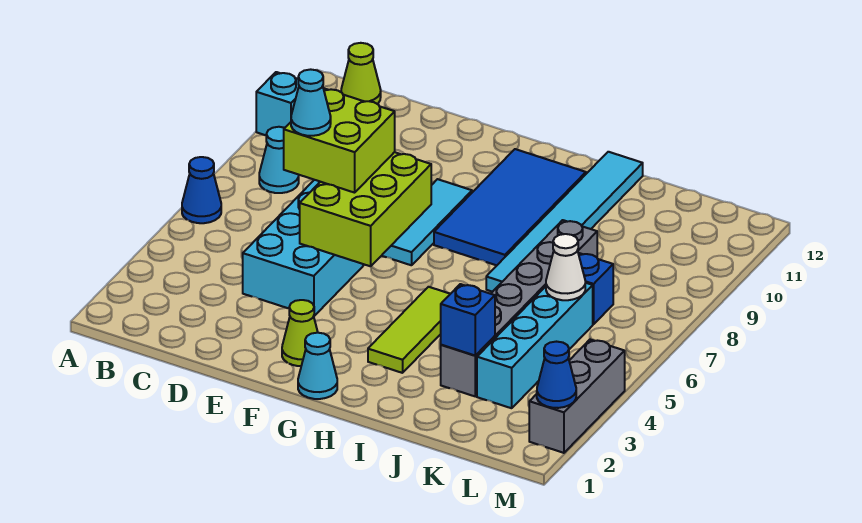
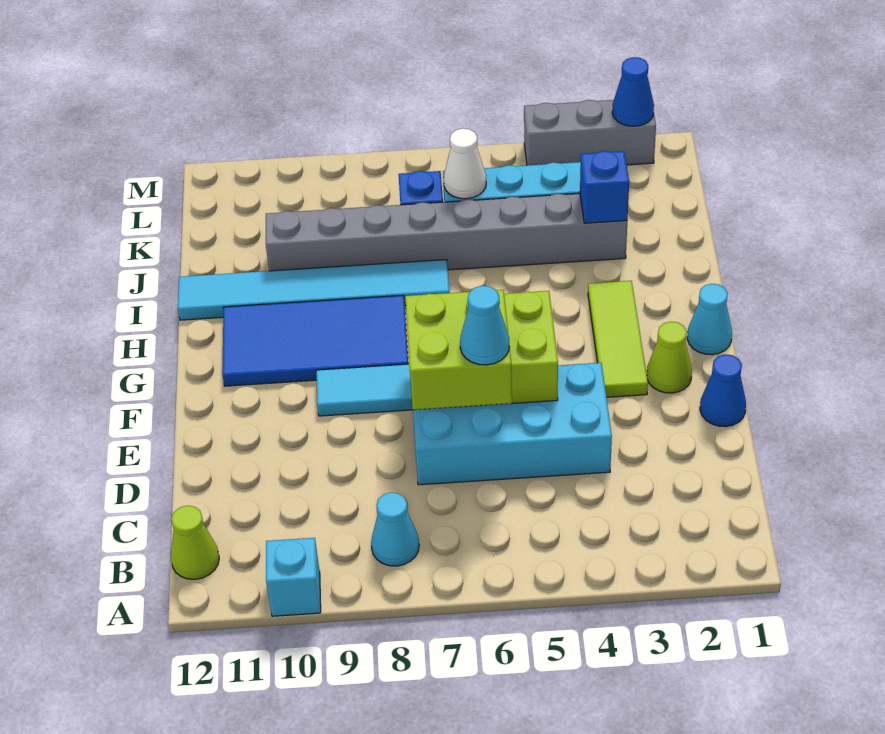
blue cone A6 level 1 -> blue cone E1 level 1
lime tile H3:H5 level 1 -> lime tile F3:H3 level 1
grey brick J3:J8 level 1 -> grey brick J3:J10 level 1

